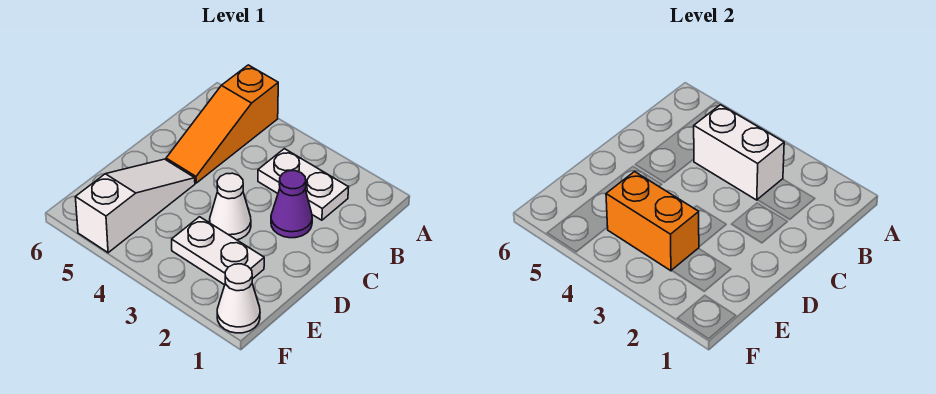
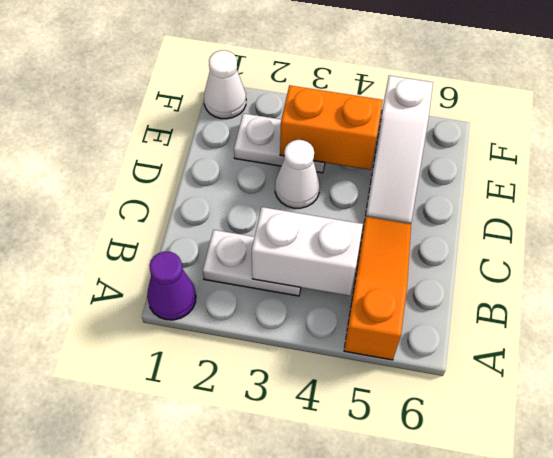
purple cone C2 level 1 -> purple cone A1 level 1

